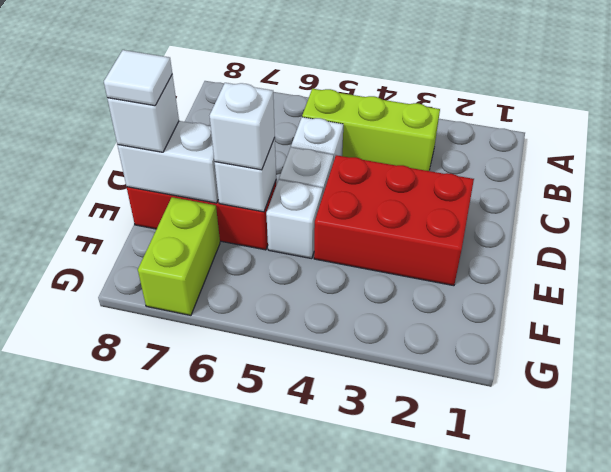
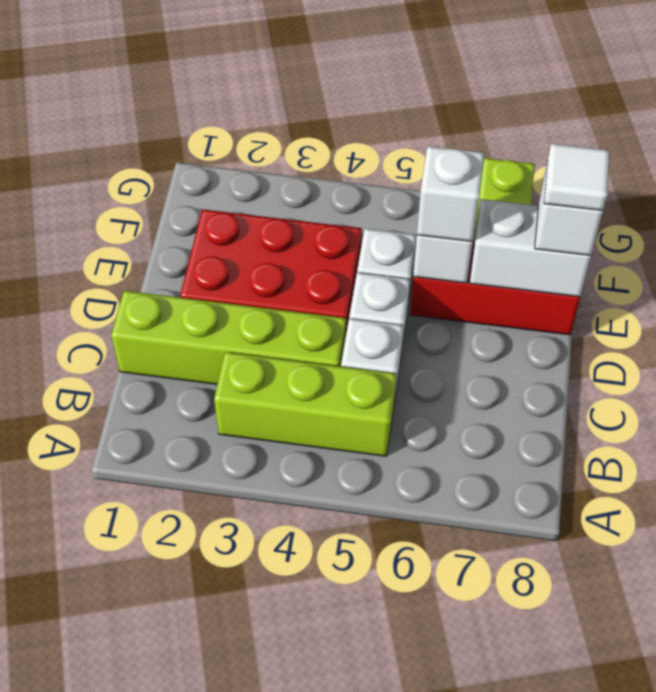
none -> lime brick C1:C4 level 1

